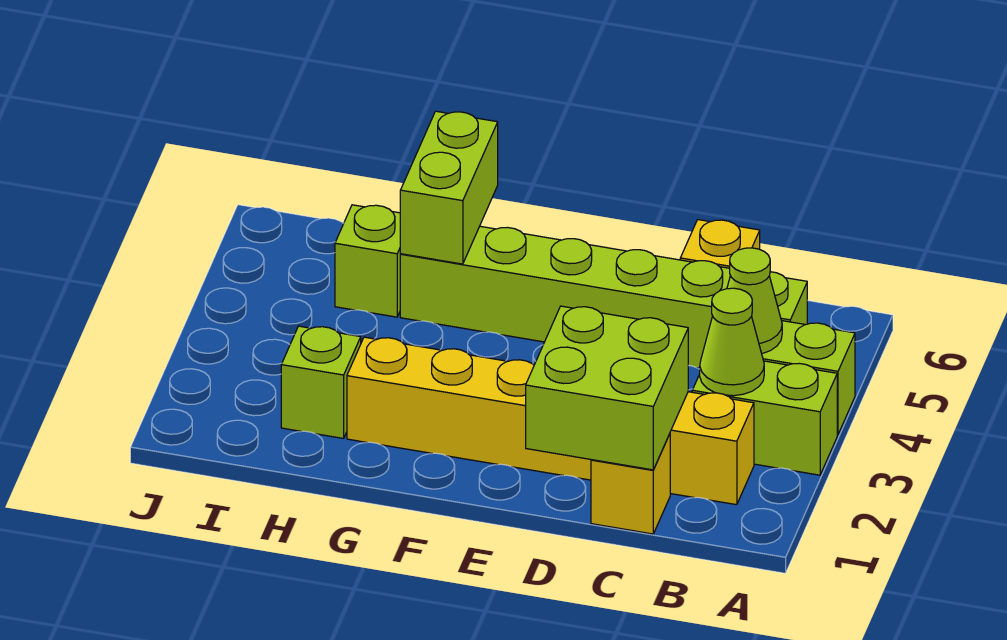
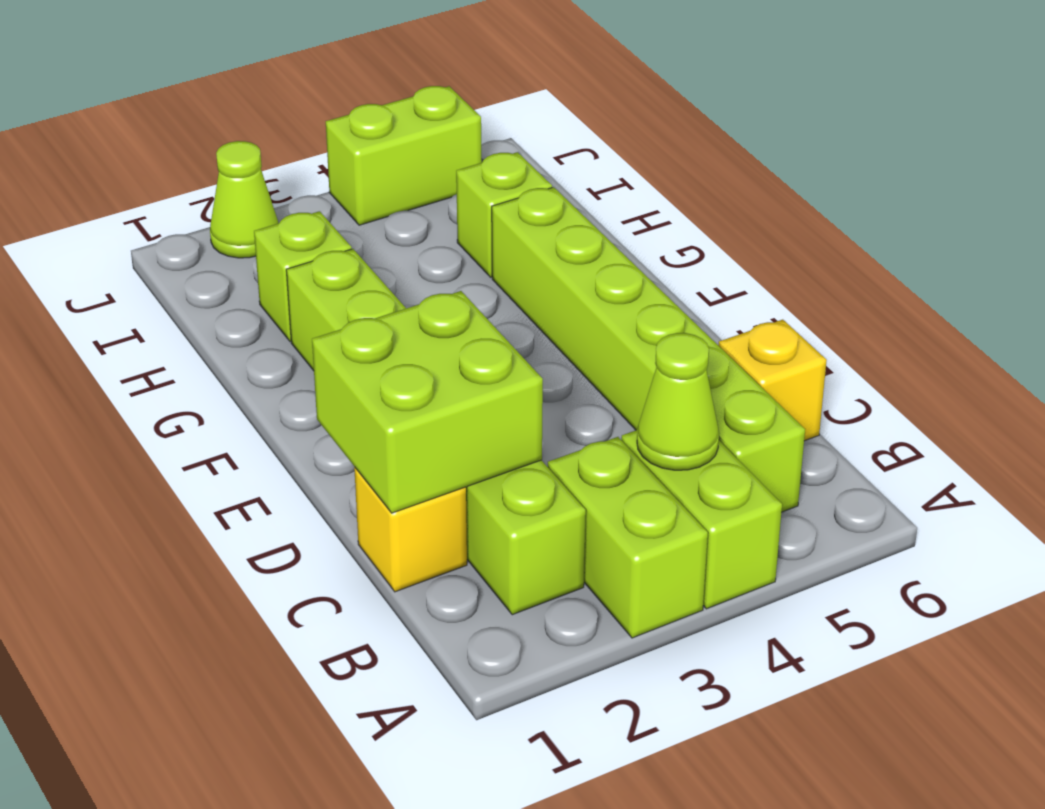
yellow brick B2:G2 level 1 -> lime brick B2:G2 level 1
lime cone B3 level 2 -> lime cone J2 level 1
lime brick G5:G6 level 2 -> lime brick J4:J5 level 1

